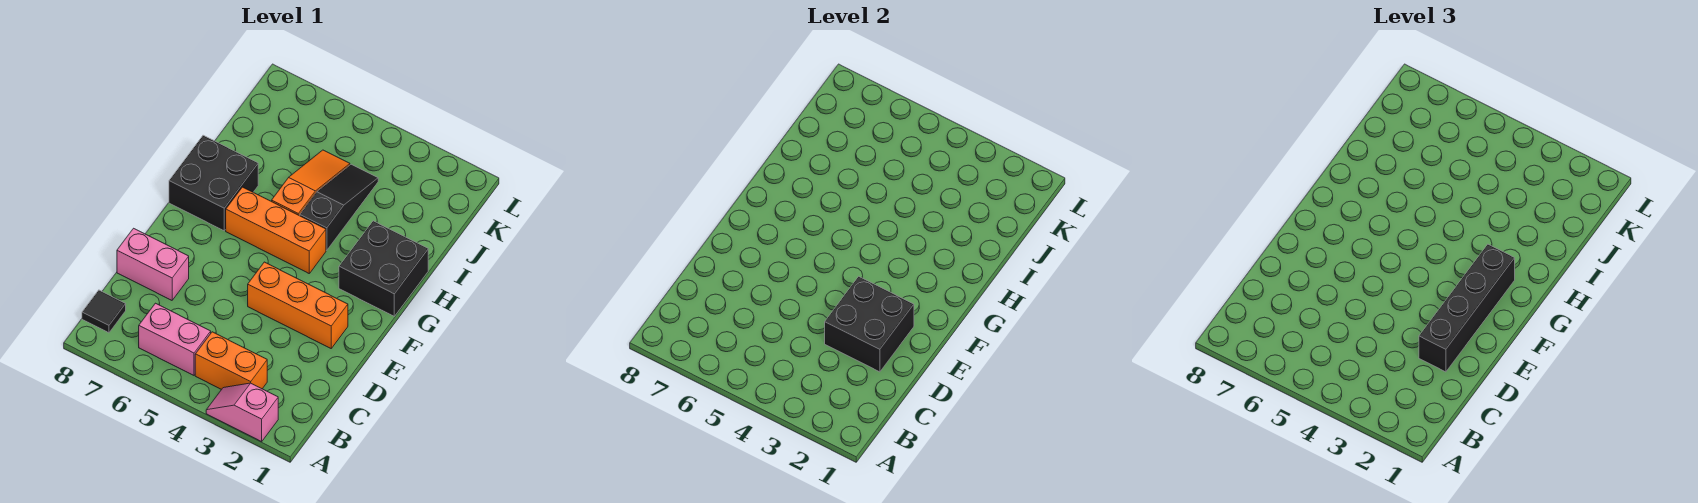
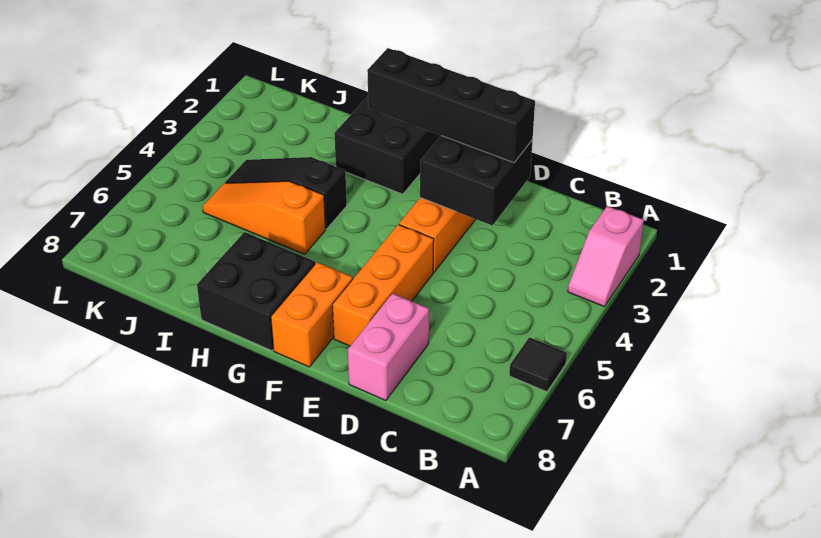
orange brick B3:B4 level 1 -> orange brick F7:F8 level 1
pink brick B5:B6 level 1 -> none
black tile B8 level 1 -> black tile A6 level 1
orange brick G4:G6 level 1 -> orange brick E5:E7 level 1

